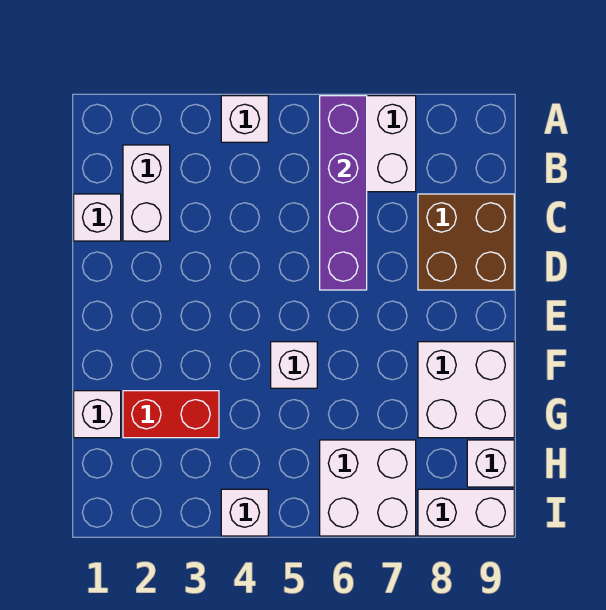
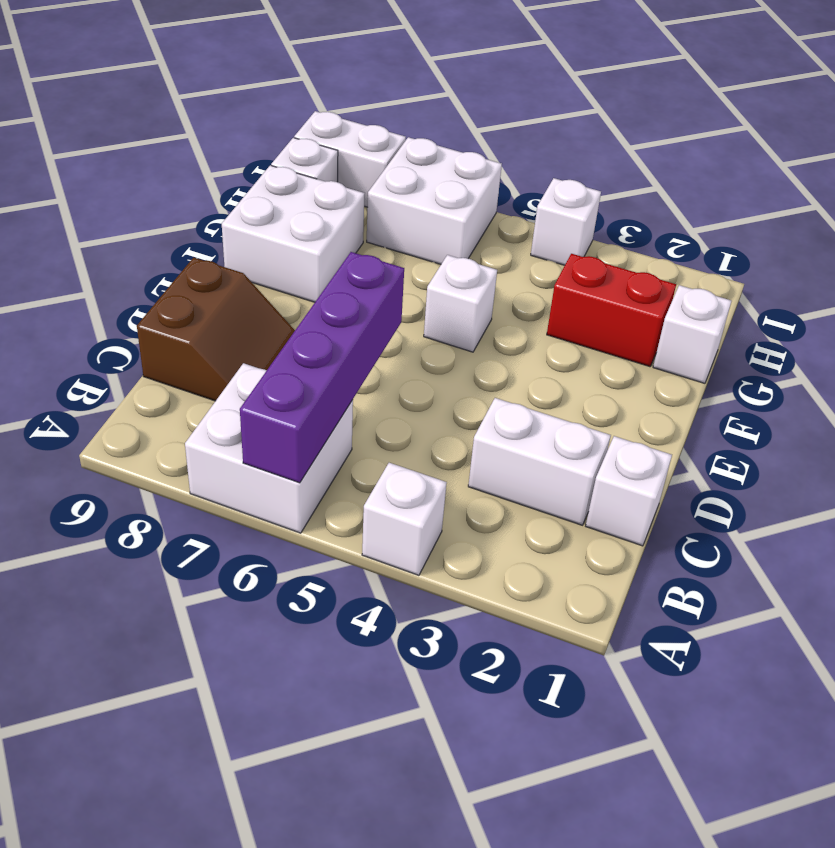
white brick B2:C2 level 1 -> white brick C2:C3 level 1
brown brick C8:D9 level 1 -> brown slope C8:D9 level 1 top 9

